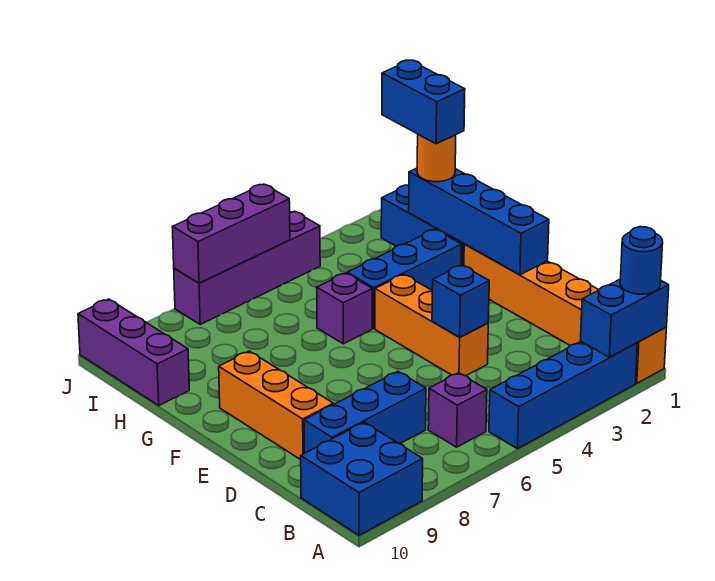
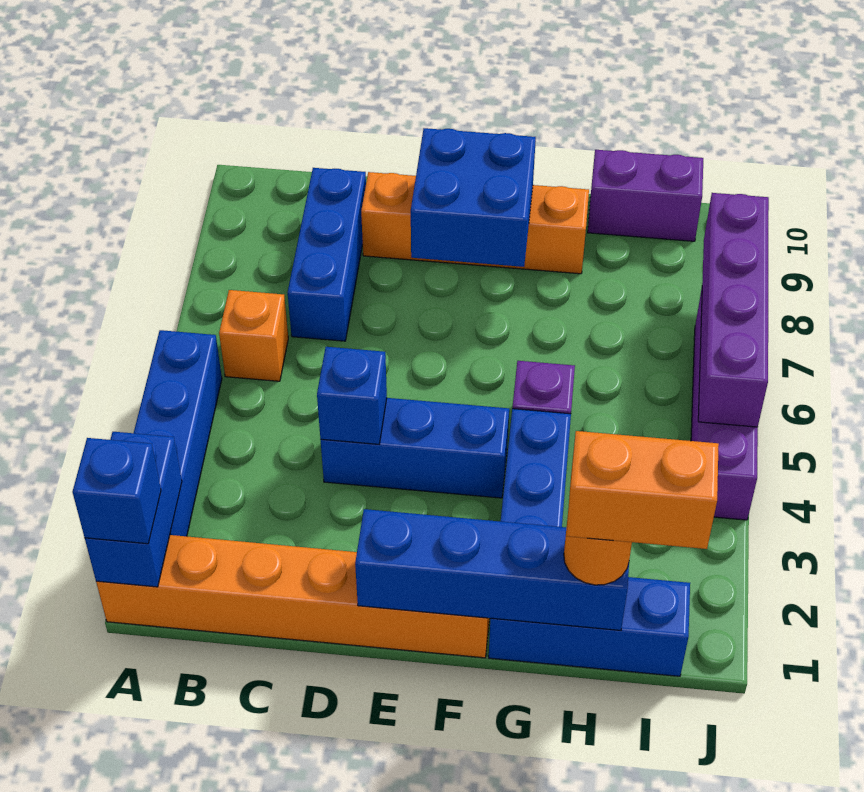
blue round brick A1 level 3 -> blue brick A1 level 3
blue brick A9:B10 level 1 -> blue brick E8:F9 level 2
purple brick B6 level 1 -> orange brick B6 level 1
orange brick D4:F4 level 1 -> blue brick D4:F4 level 1
orange brick D9:F9 level 1 -> orange brick D9:G9 level 1
blue brick H1:I1 level 4 -> orange brick H1:I1 level 4
purple brick H10:J10 level 1 -> purple brick H10:I10 level 1
purple brick J5:J7 level 2 -> purple brick J5:J8 level 2

